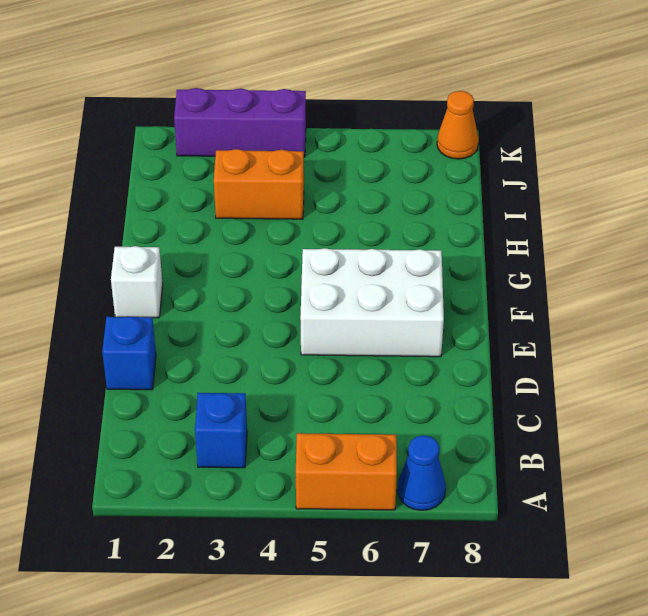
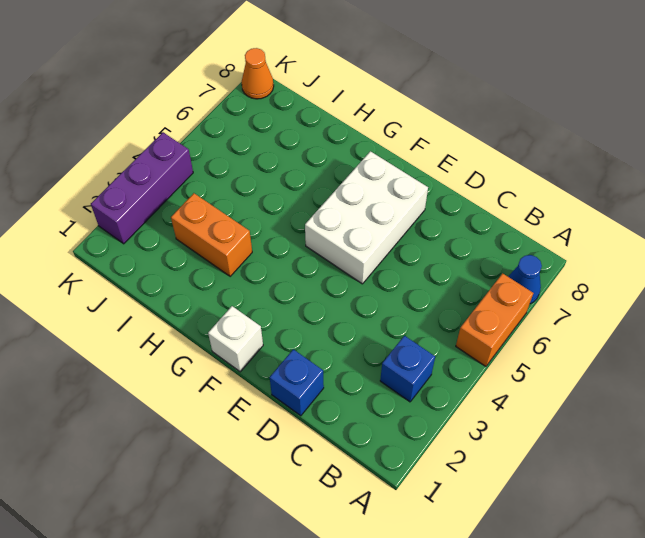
orange brick I3:I4 level 1 -> orange brick H3:I3 level 1

